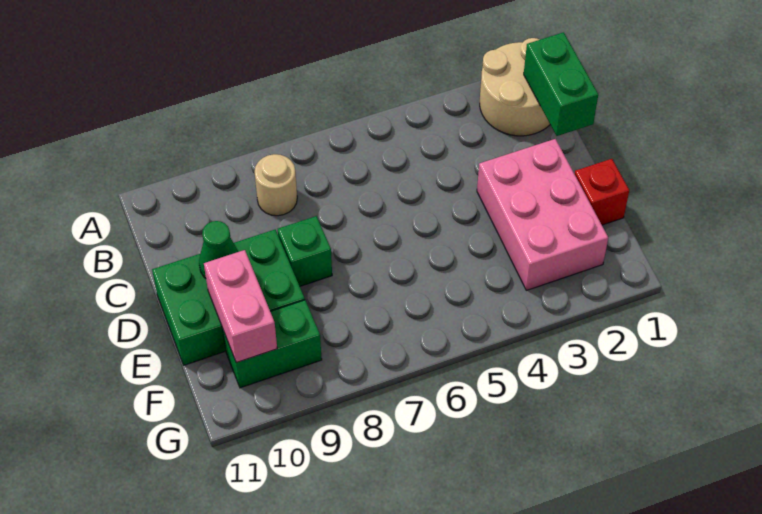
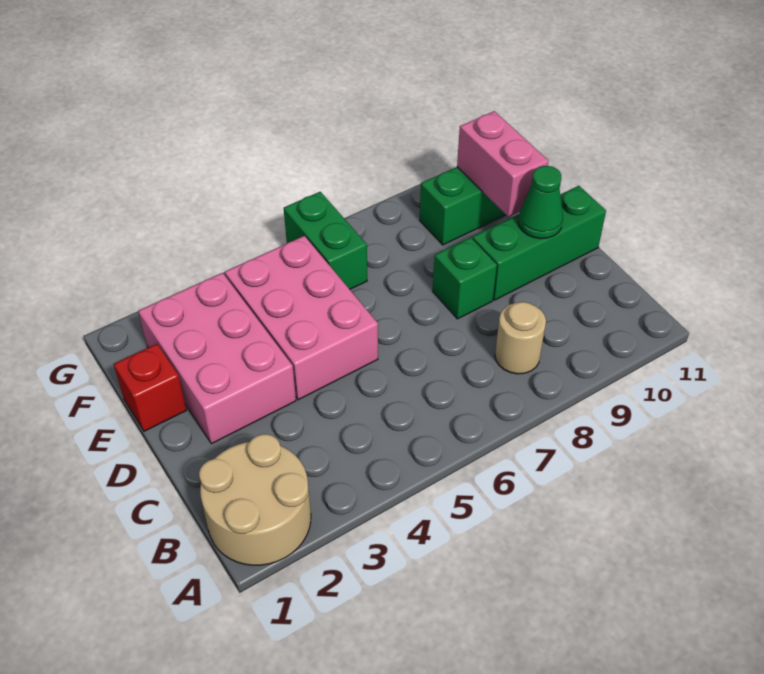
green brick B1:C1 level 2 -> green brick F6:G6 level 1
none -> pink brick D4:F5 level 1
green brick D9:E11 level 1 -> green brick D9:D11 level 1

